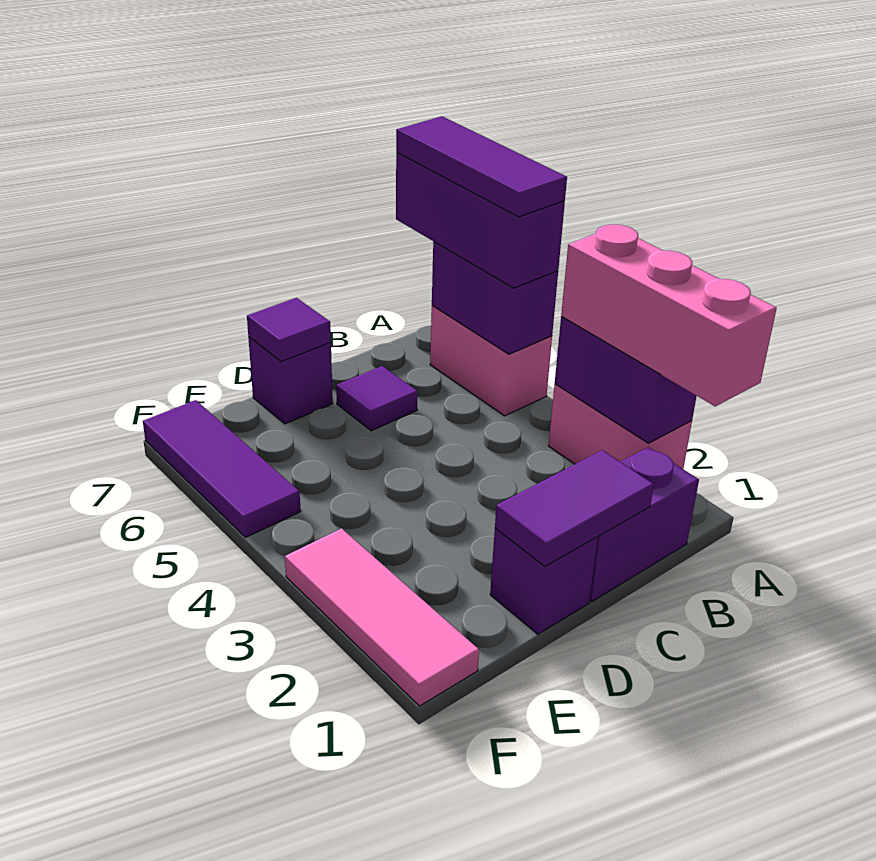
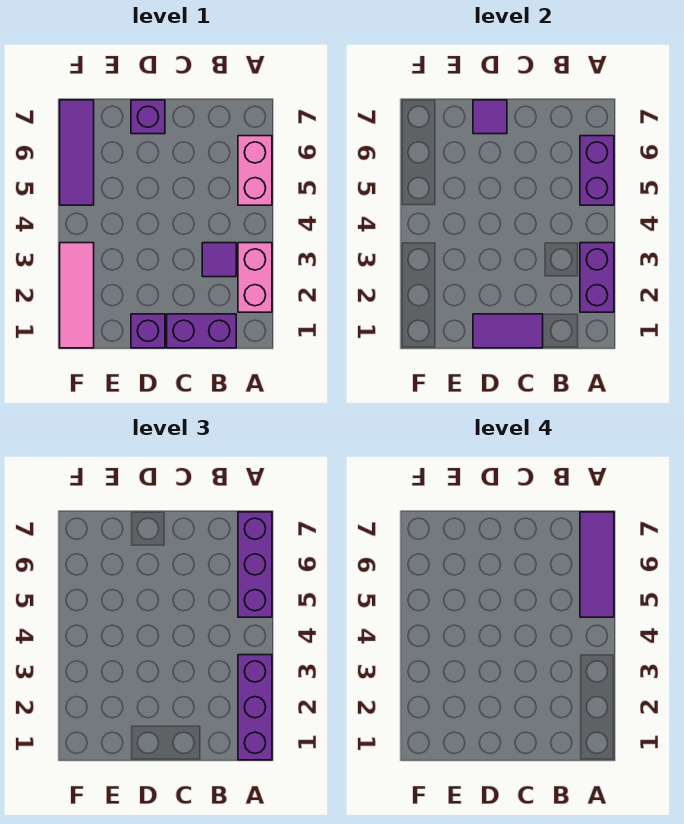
pink brick A1:A3 level 3 -> purple brick A1:A3 level 3
purple tile C6 level 1 -> purple tile B3 level 1

